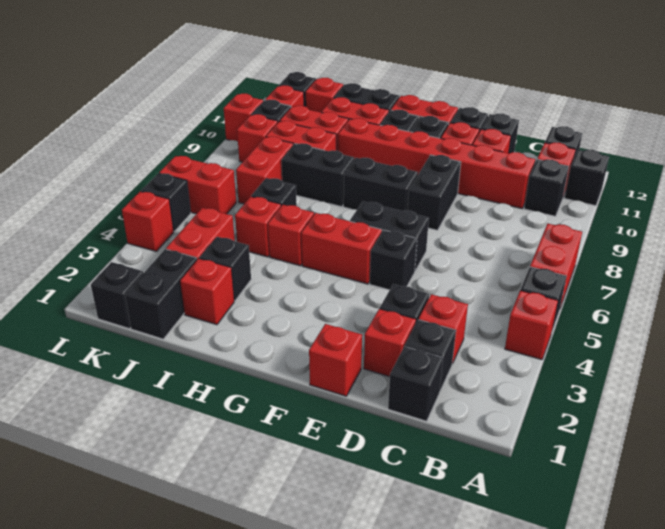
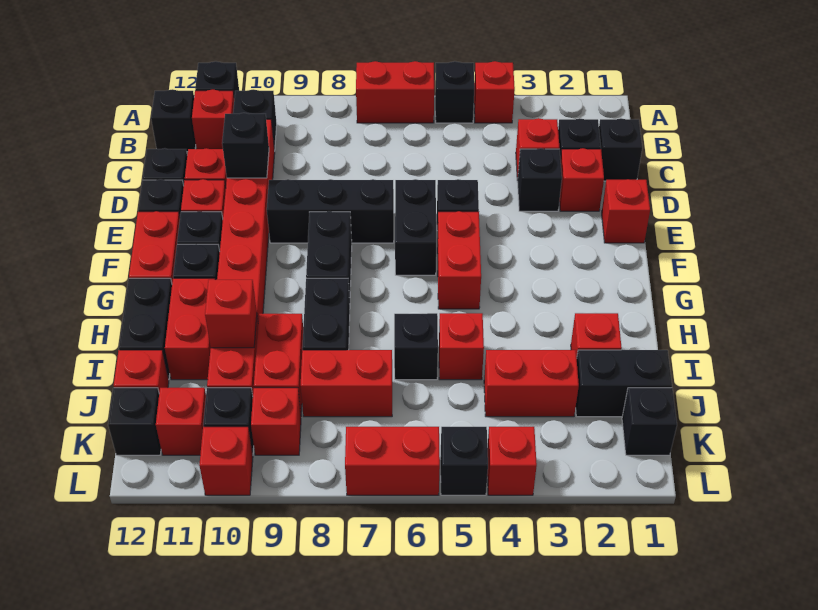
black brick E8:E9 level 1 -> black brick E7:E9 level 1
red brick H5 level 1 -> red brick I10 level 2
black brick I3 level 1 -> black brick D10 level 2
red brick K6:L6 level 1 -> red brick L6:L7 level 1

